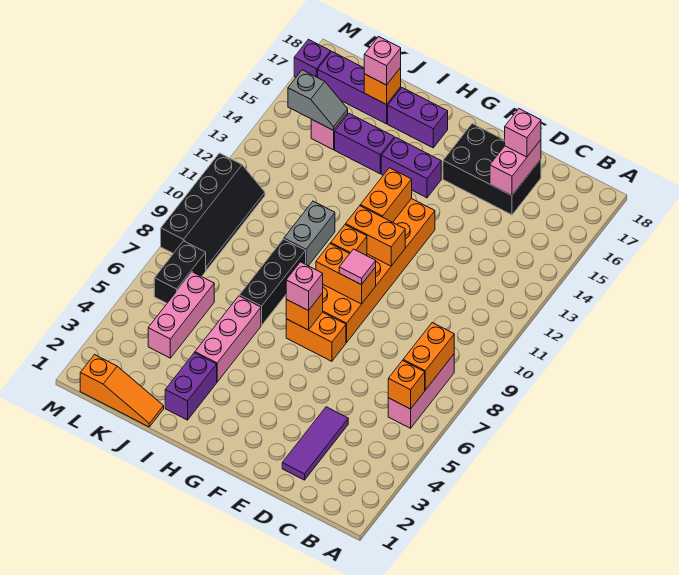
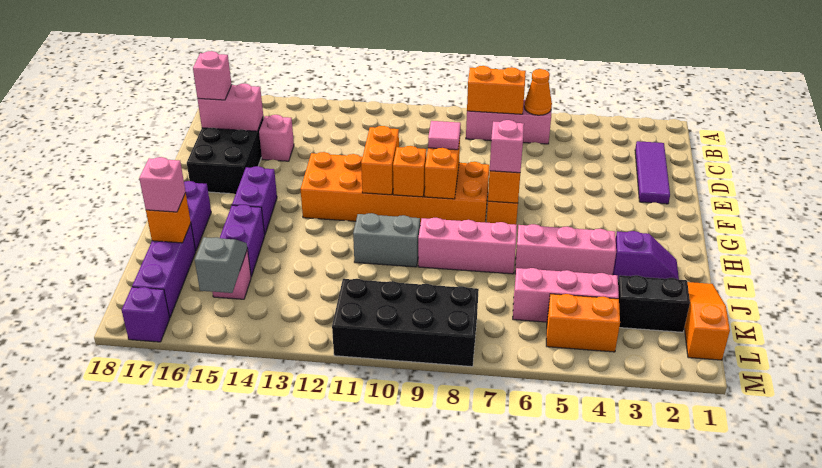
orange brick B6 level 2 -> orange cone B6 level 2
purple tile D2:D4 level 1 -> purple tile C2:E2 level 1
none -> pink brick D15 level 1
orange brick G12:G13 level 2 -> orange brick L4:L5 level 1
purple brick I2:I3 level 1 -> purple slope I2:I3 level 1 top 3
black brick I7:I9 level 1 -> pink brick I7:I9 level 1
black brick L6:L7 level 1 -> black brick K2:K3 level 1
black slope L8:M11 level 1 top M -> black brick L8:M11 level 1

